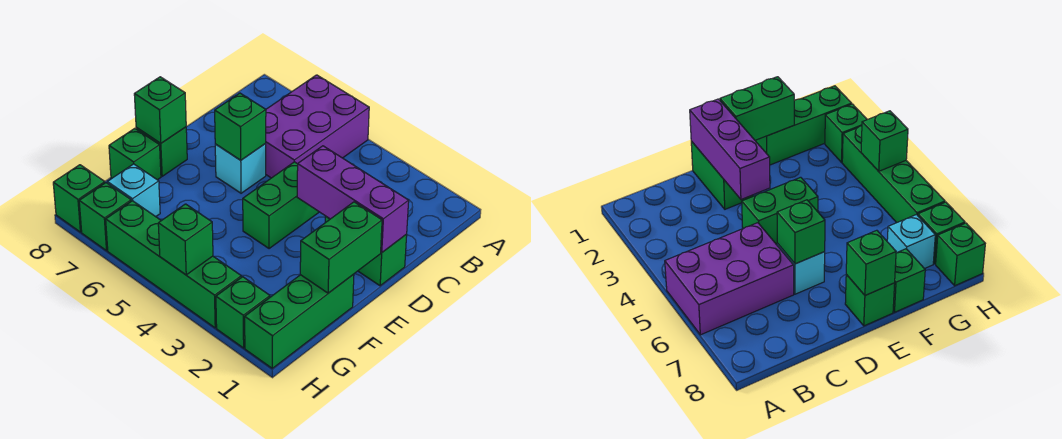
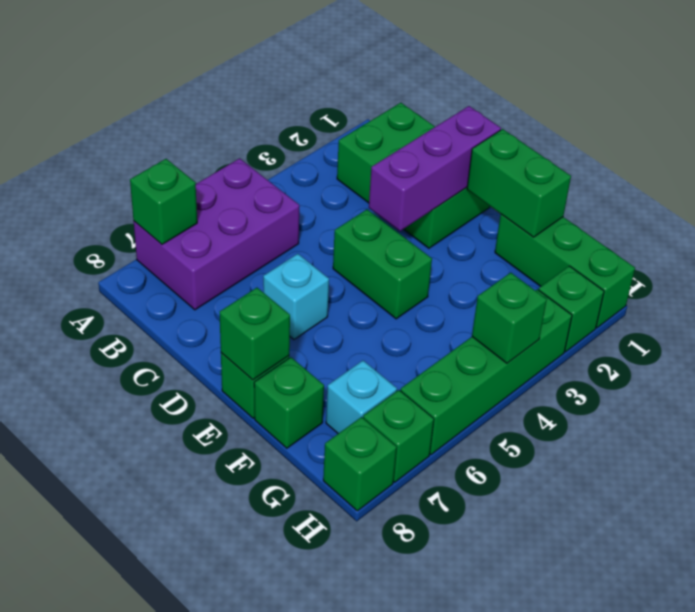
purple brick A5:C6 level 1 -> purple brick A5:B7 level 1
green brick D1:D2 level 1 -> green brick B1:D2 level 1
green brick D6 level 2 -> green brick A7 level 2

